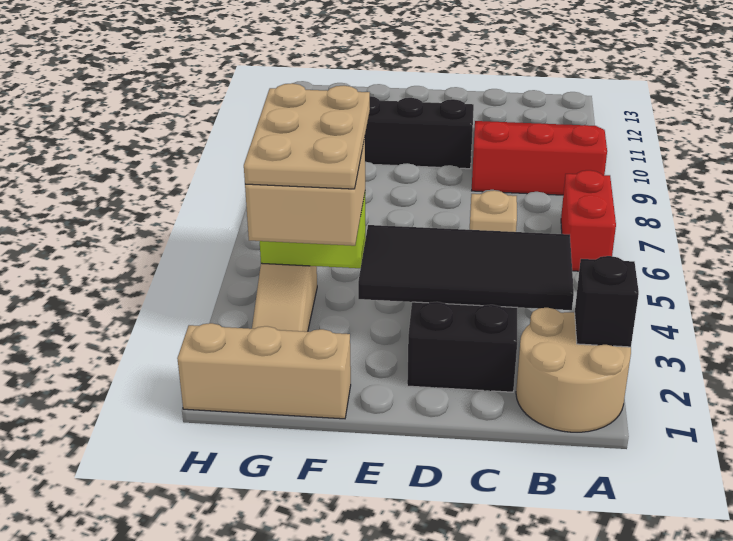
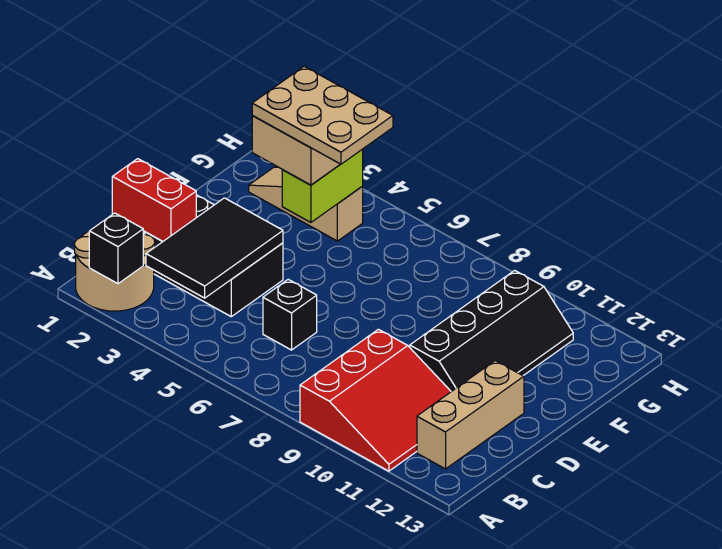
red brick A6:A7 level 1 -> red brick C1:C2 level 2
black tile B3:E4 level 2 -> black tile B3:D4 level 2
tan brick C6 level 1 -> black brick C6 level 1
tan brick F1:H1 level 1 -> tan brick B12:D12 level 1

